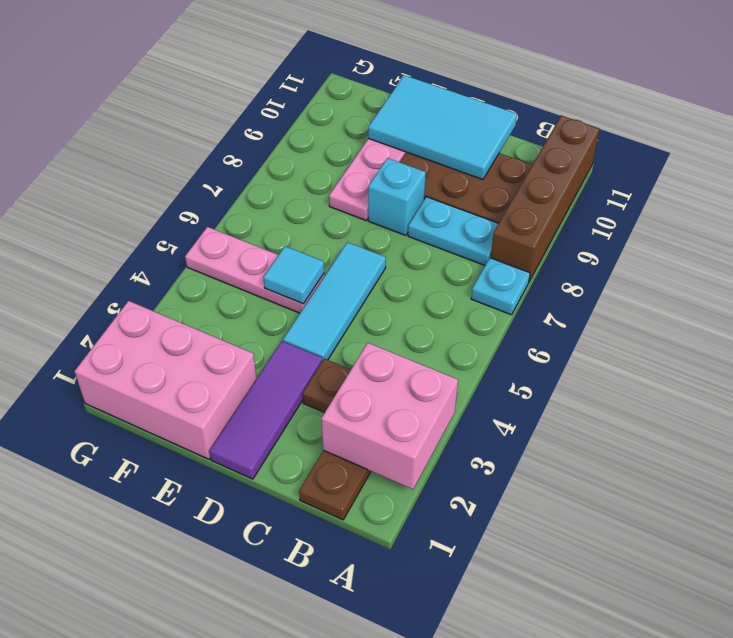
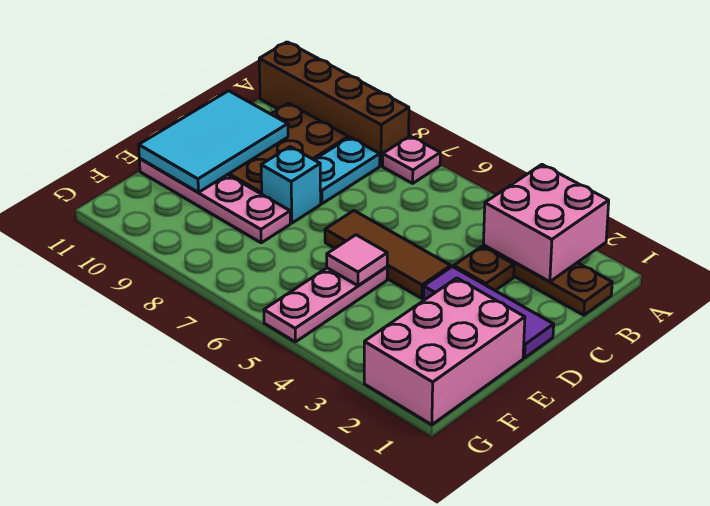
cyan plate A7 level 1 -> pink plate A7 level 1
cyan tile D4:D6 level 1 -> brown tile D4:D6 level 1
cyan tile E5 level 2 -> pink tile E5 level 2

